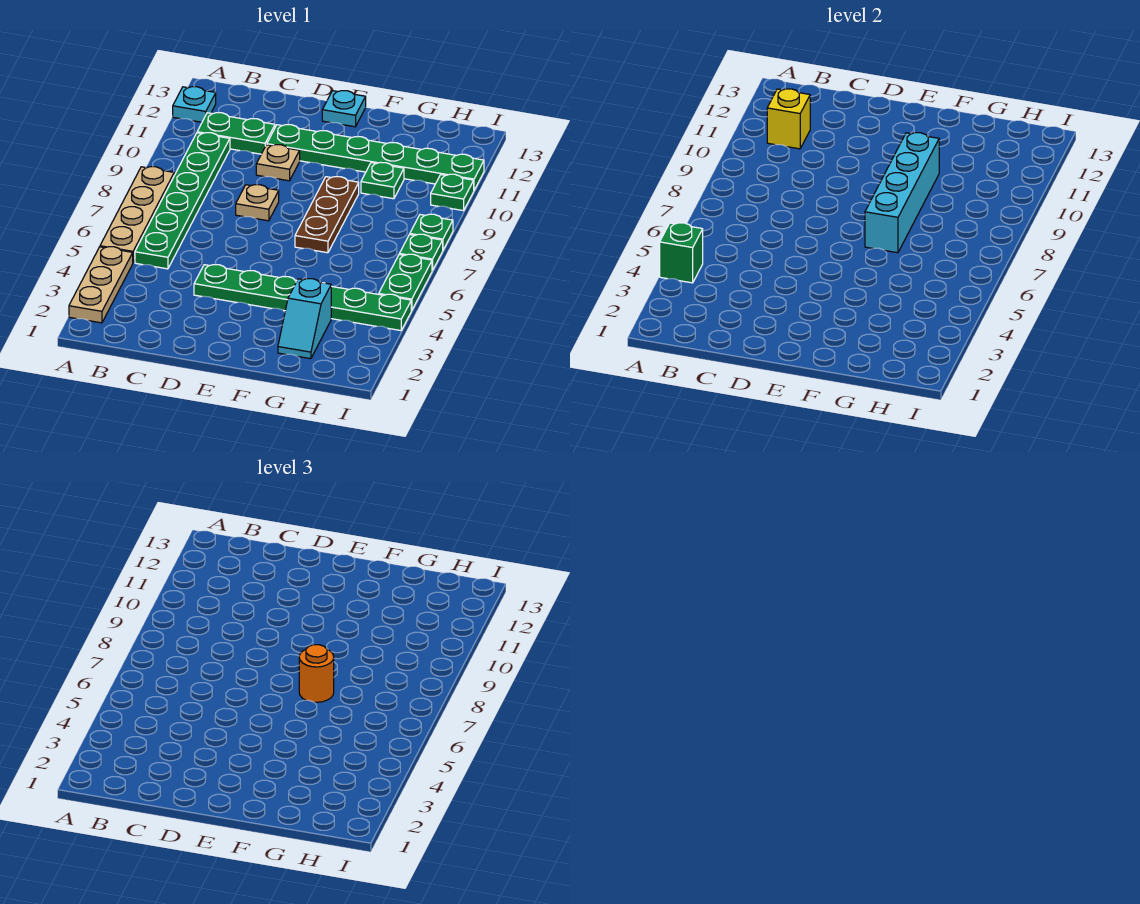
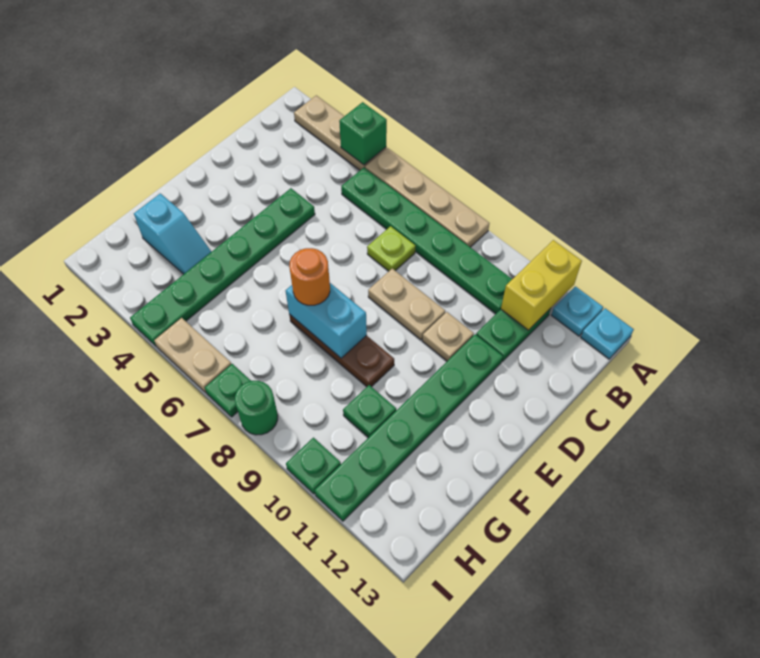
yellow brick B11 level 2 -> yellow brick A11:B11 level 2
none -> lime plate C7 level 1
tan plate D8 level 1 -> tan plate D8:D9 level 1
cyan plate E13 level 1 -> cyan plate A13 level 1
cyan brick F7:F10 level 2 -> cyan brick F7:F8 level 2
cyan slope G2:G3 level 1 top 3 -> cyan slope G2:G3 level 1 top 2
green plate I5:I6 level 1 -> tan plate I5:I6 level 1
green plate I8 level 1 -> green round brick I8 level 1

